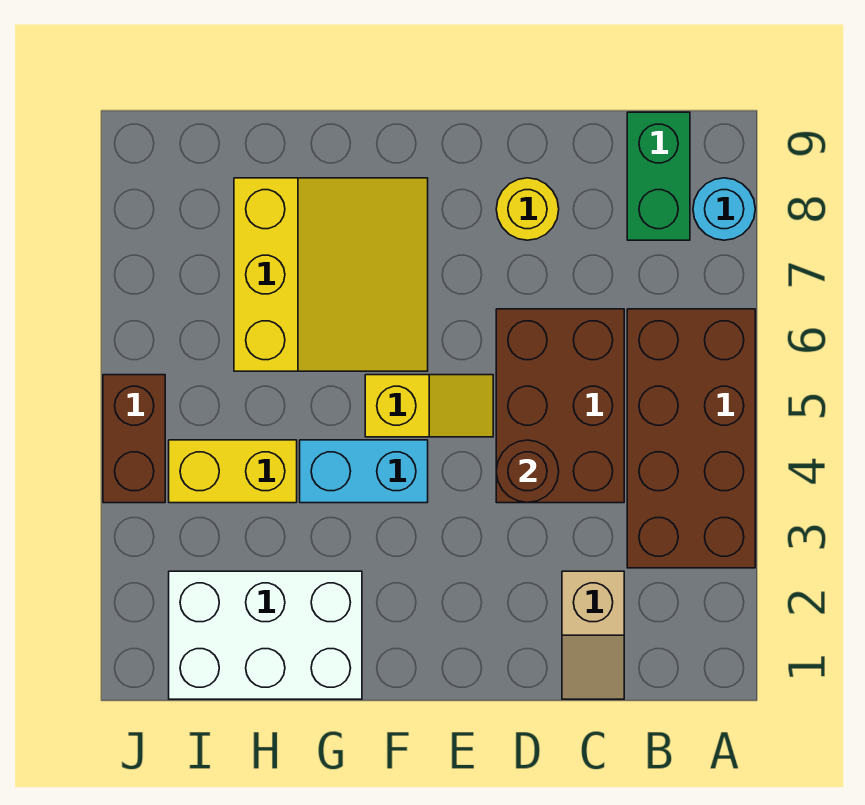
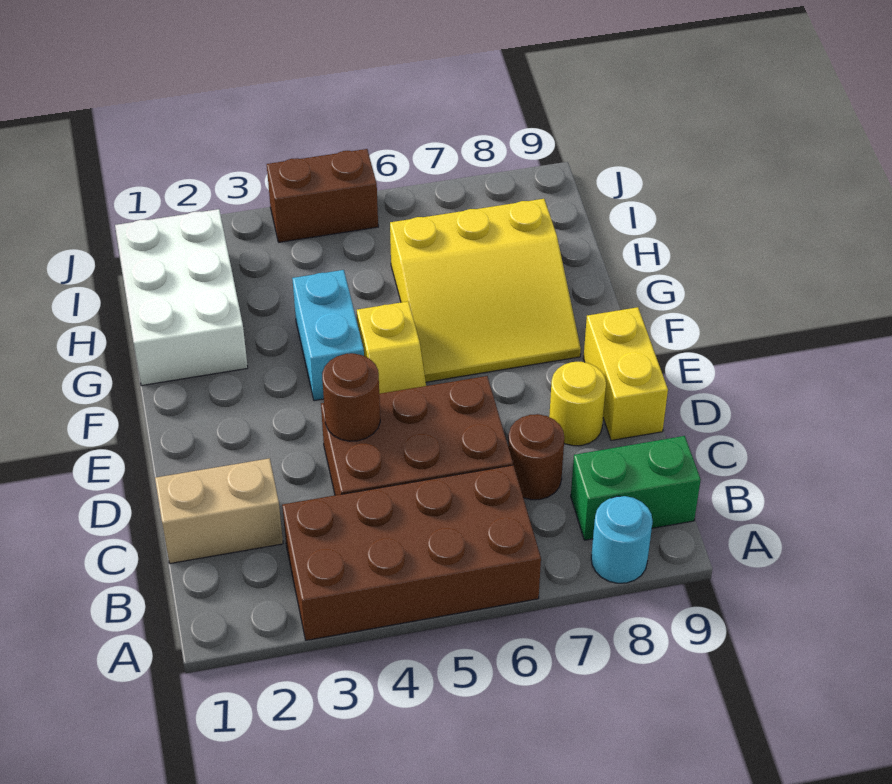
tan slope C1:C2 level 1 top 2 -> tan brick C1:C2 level 1
none -> brown round brick C7 level 1
yellow brick H4:I4 level 1 -> yellow brick D9:E9 level 1

